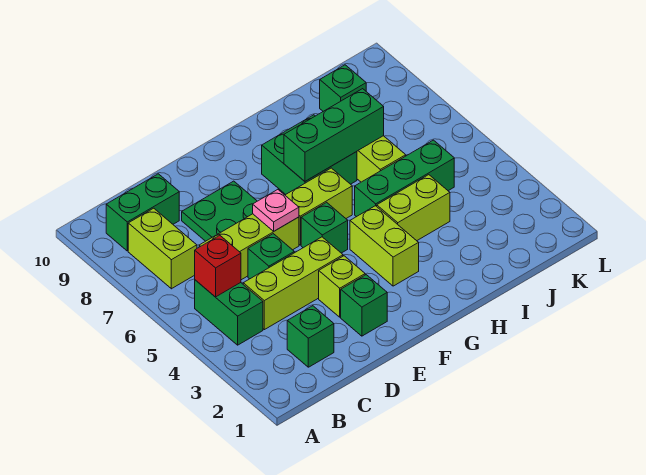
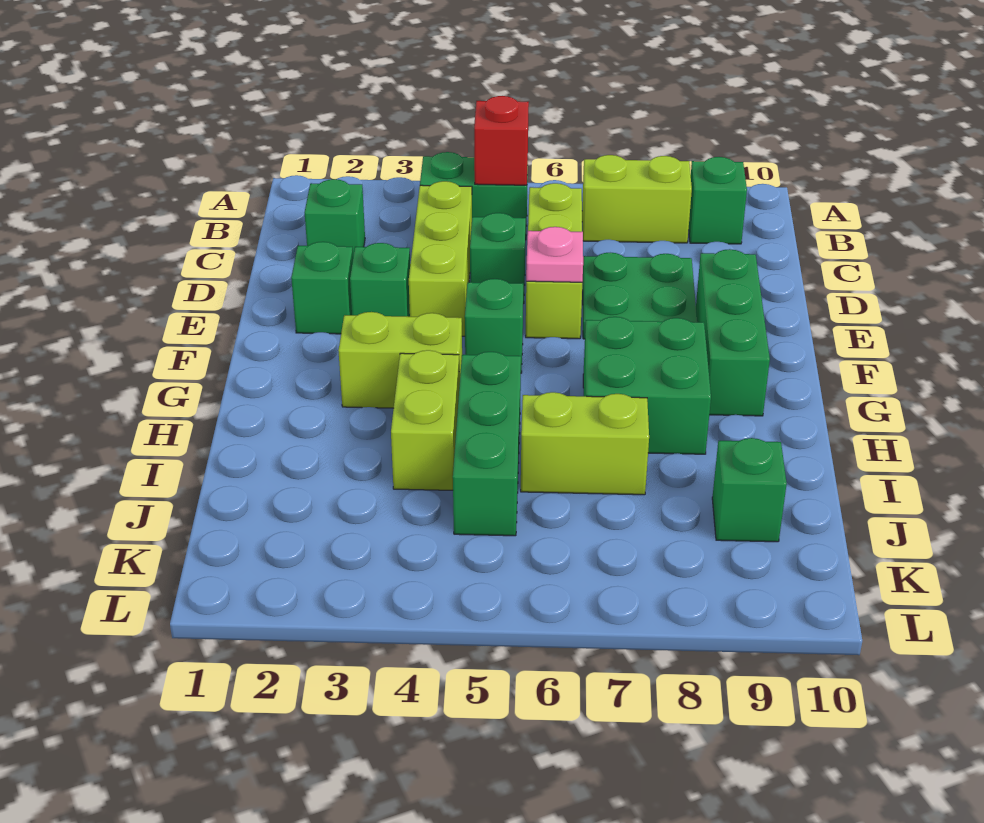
green brick B9:C9 level 1 -> green brick B9 level 1
lime brick E3 level 1 -> green brick E3 level 1
lime brick F6:G6 level 1 -> none
green brick G7:I7 level 2 -> green brick E9:G9 level 1

